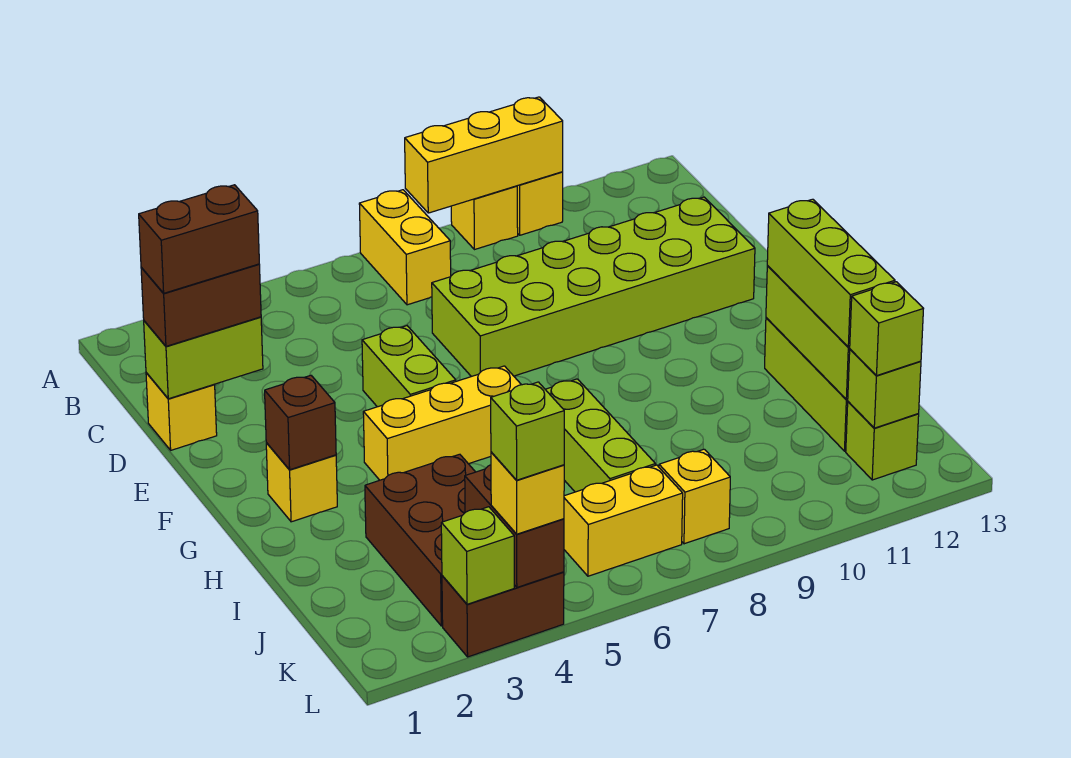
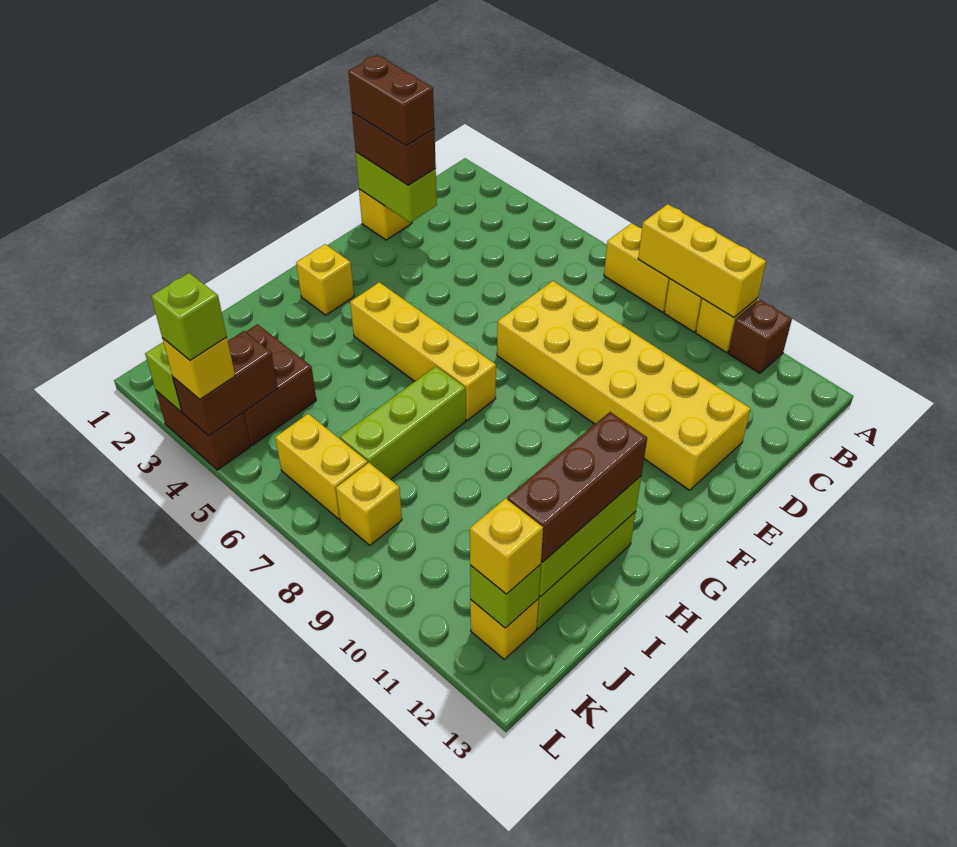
yellow brick A7:B7 level 1 -> yellow brick A7:A8 level 1
lime brick D7:E12 level 1 -> yellow brick D7:E12 level 1
lime brick E5:F5 level 1 -> none
brown brick G2 level 2 -> brown brick A11 level 1
yellow brick G4:G6 level 1 -> yellow brick G4:G7 level 1
lime brick H12:J12 level 3 -> brown brick H12:J12 level 3
brown brick I3:K4 level 1 -> brown brick J3:K4 level 1
lime brick K12 level 1 -> yellow brick K12 level 1
lime brick K12 level 3 -> yellow brick K12 level 3

